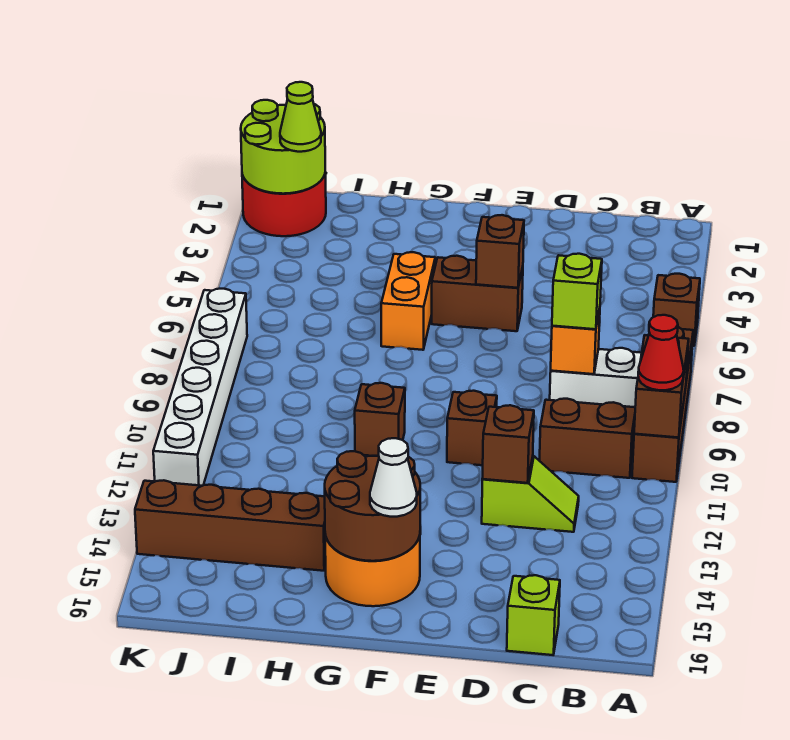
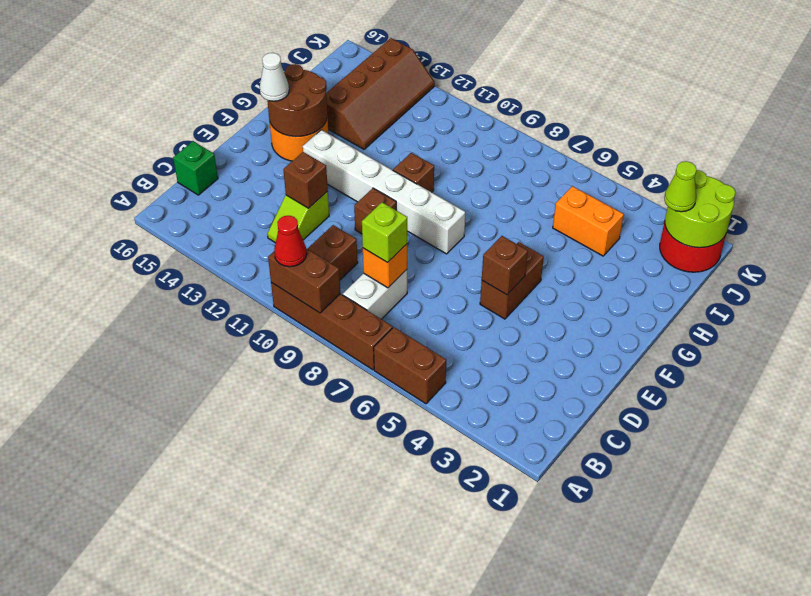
brown brick A5 level 1 -> brown brick A5:A6 level 1
lime brick C16 level 1 -> green brick C16 level 1
orange brick G5:G6 level 1 -> orange brick I4:I5 level 1
white brick K7:K12 level 1 -> white brick F8:F13 level 1

